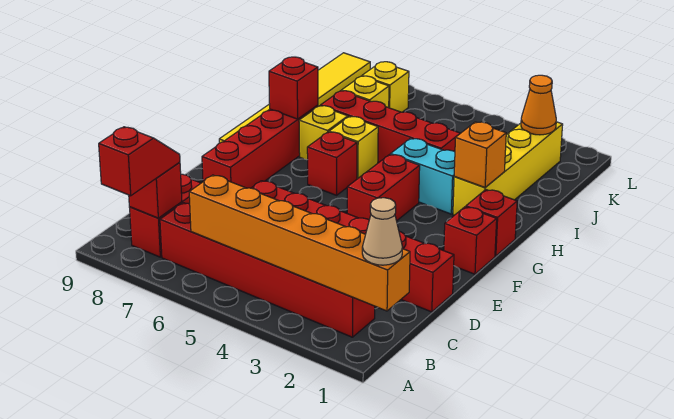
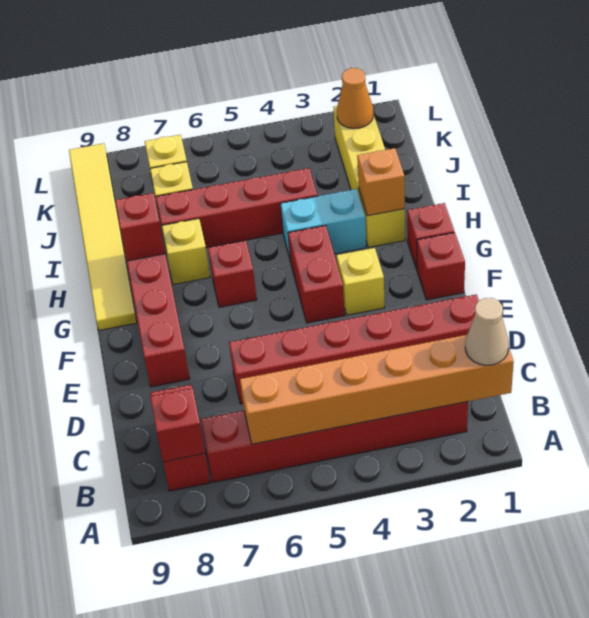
red slope A8:B8 level 3 top A -> none
yellow brick H6 level 1 -> yellow brick F3 level 1

